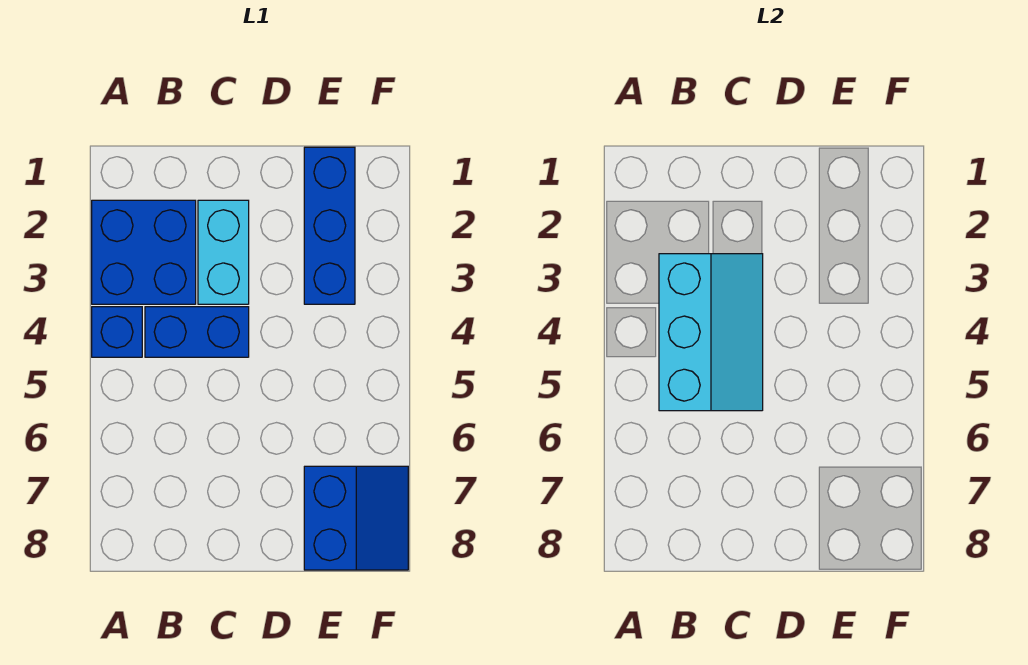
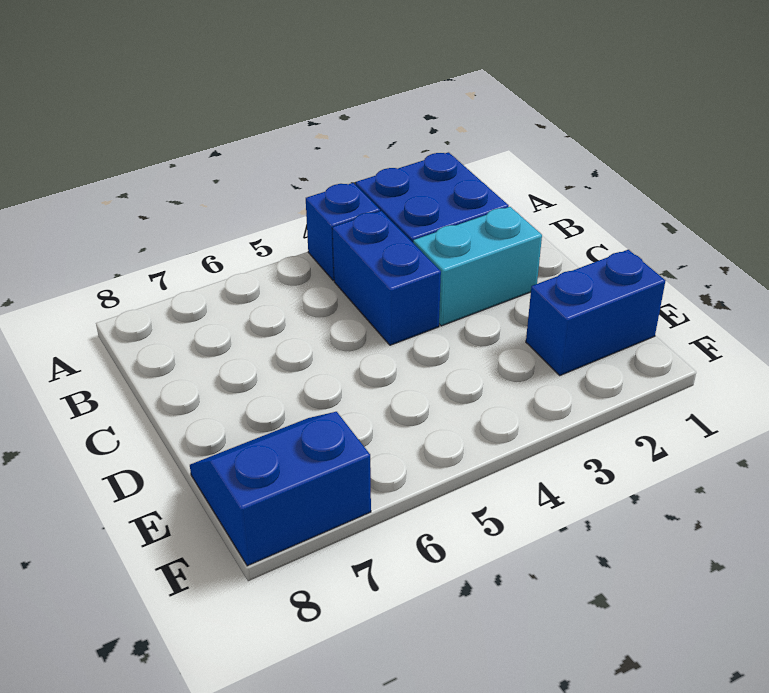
cyan slope B3:C5 level 2 top B -> none
blue brick E1:E3 level 1 -> blue brick E1:E2 level 1
blue slope E7:F8 level 1 top E -> blue slope E7:F8 level 1 top F

